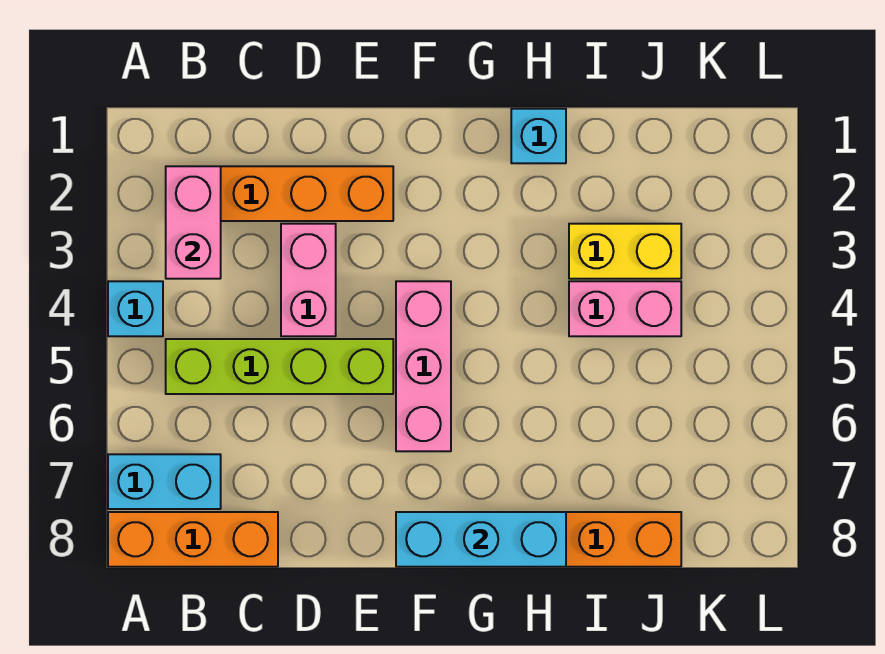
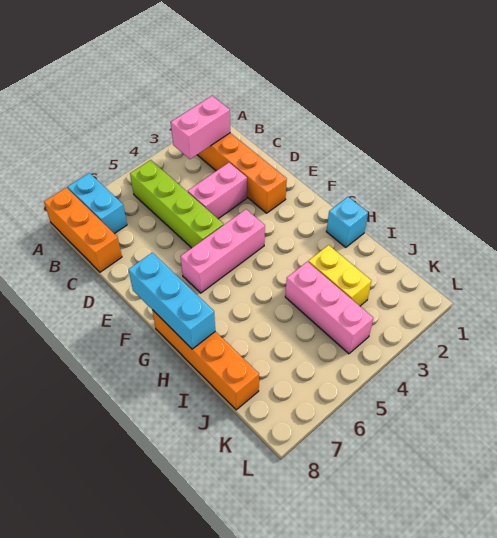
cyan brick A4 level 1 -> none
pink brick I4:J4 level 1 -> pink brick I4:K4 level 1

